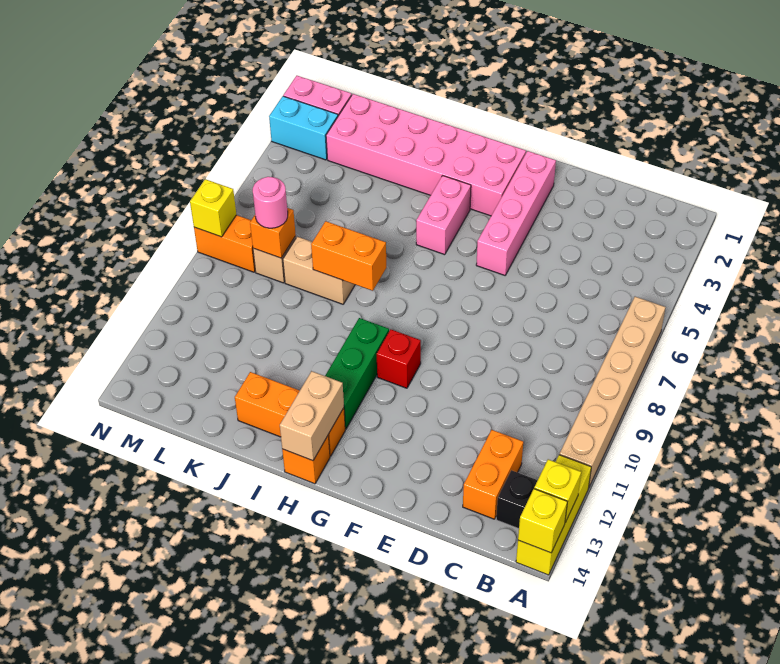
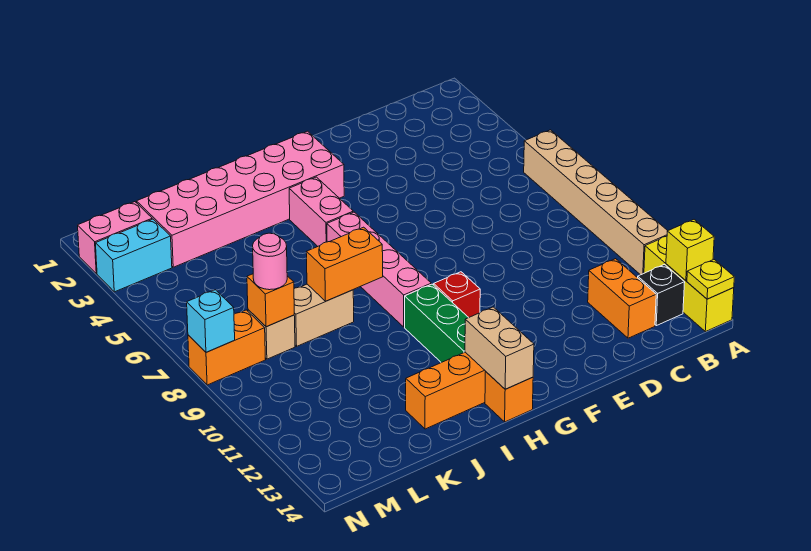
yellow brick A14 level 2 -> yellow plate A14 level 2
pink brick F2:F5 level 1 -> pink brick H6:H9 level 1
yellow brick N8 level 2 -> cyan brick N8 level 2

